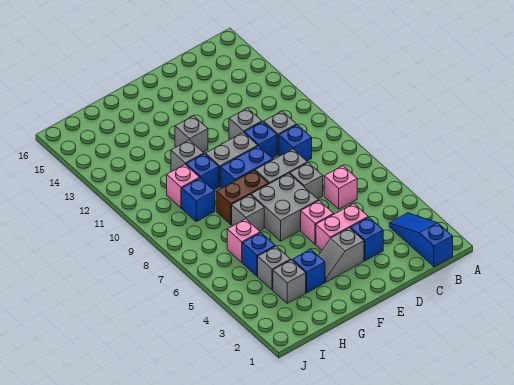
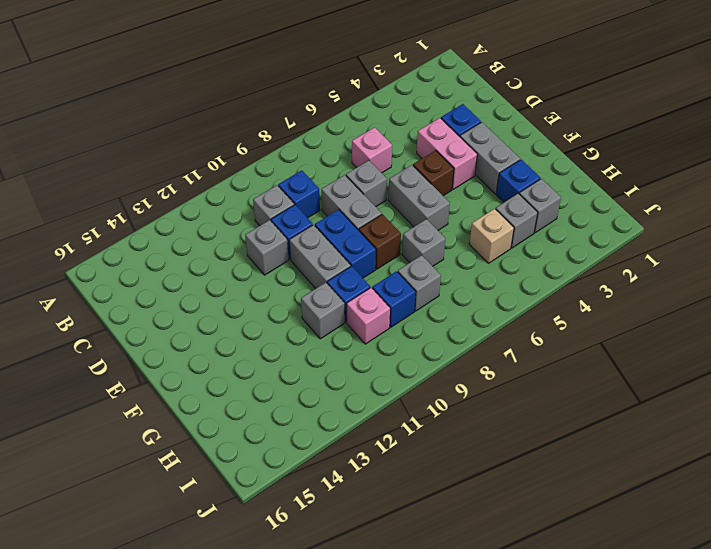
blue slope B1:B3 level 1 top 1 -> none
grey slope E3:F3 level 1 top E -> grey brick E3:F3 level 1
pink brick E5 level 1 -> brown brick E5 level 1
grey brick E6:F7 level 1 -> grey brick E6:F6 level 1
brown brick F8:G8 level 1 -> brown brick F8 level 1
grey brick F12 level 1 -> grey brick H8 level 1
blue brick H5 level 1 -> tan brick H5 level 1
pink brick H6 level 1 -> none

